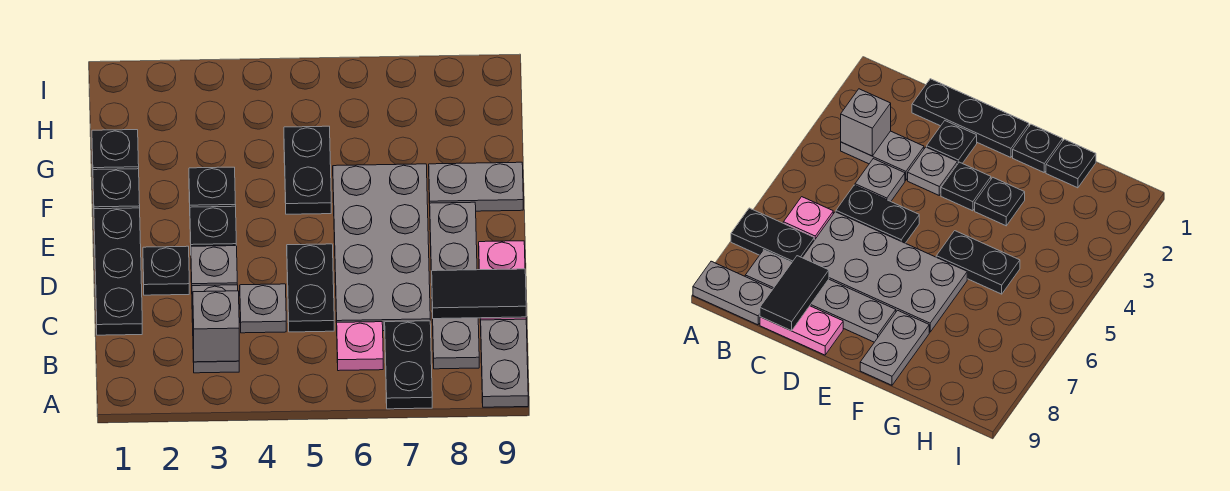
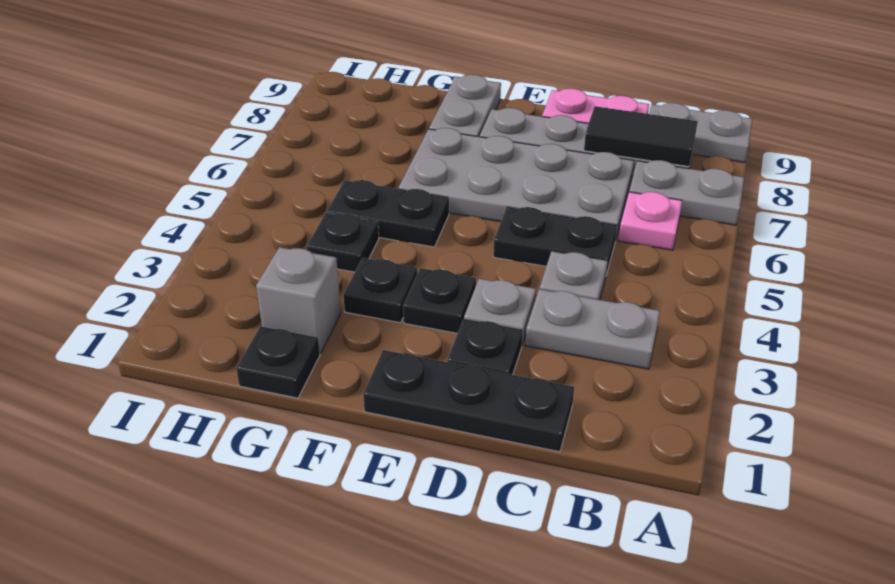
black plate A7:B7 level 1 -> grey plate A7:B7 level 1
grey brick B3 level 2 -> grey brick G2 level 1
black tile C8:C9 level 2 -> black tile B8:C8 level 2
black plate F1 level 1 -> black plate G4 level 1

